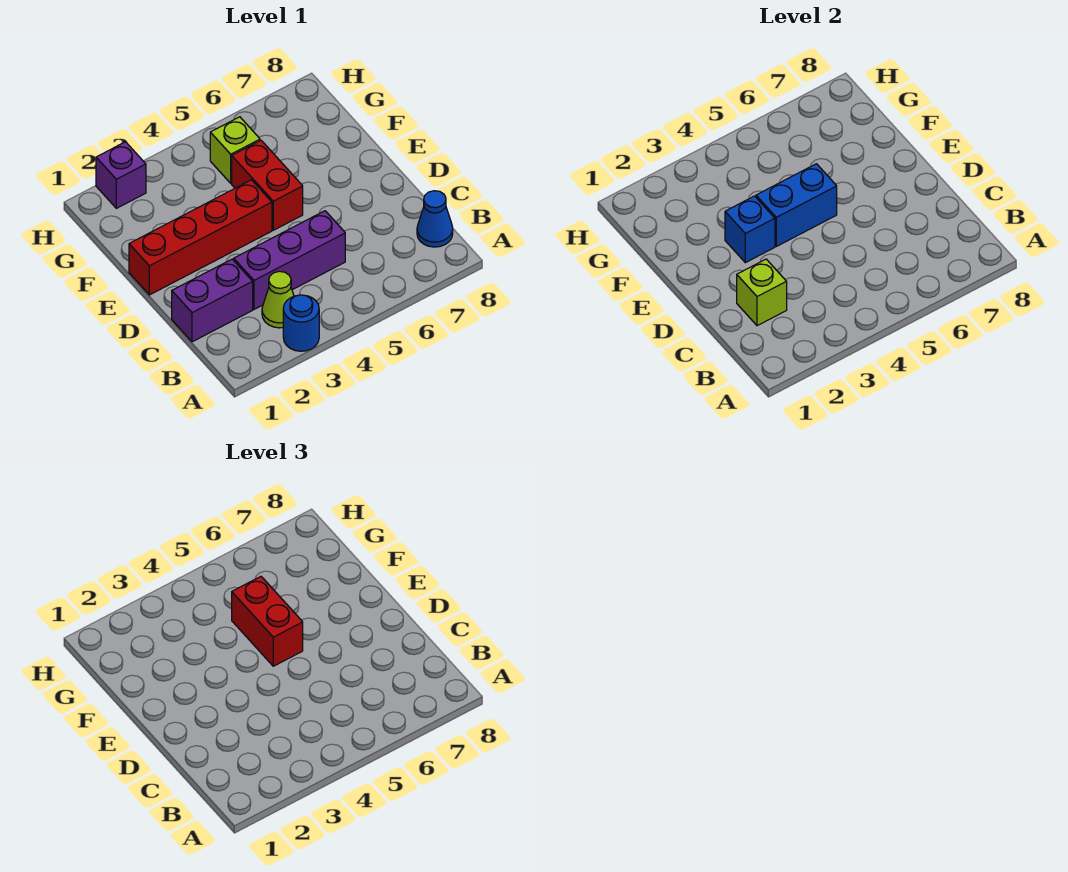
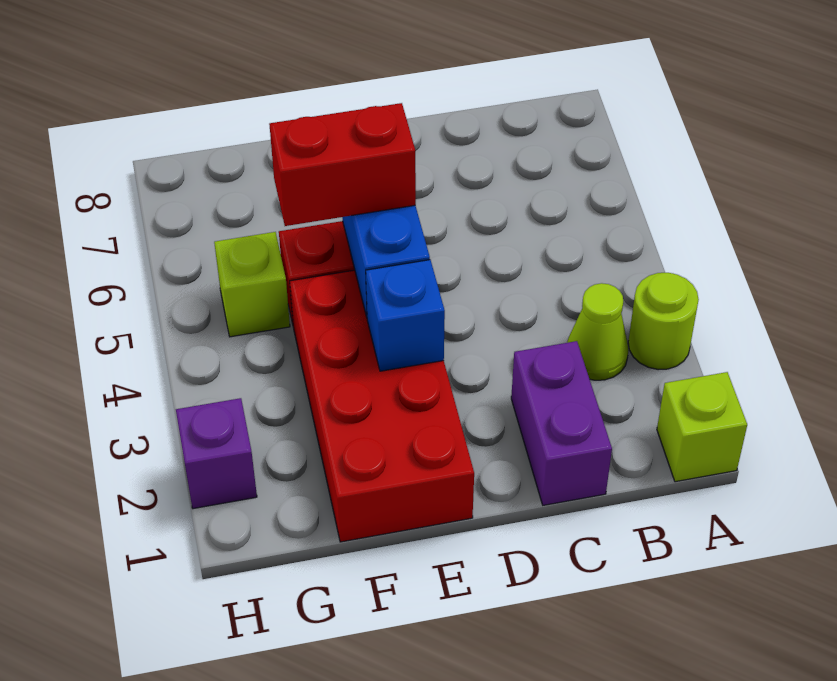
blue round brick A3 level 1 -> lime round brick A3 level 1
blue cone B8 level 1 -> none
lime brick C2 level 2 -> lime brick A1 level 1
purple brick C3:C5 level 1 -> none
red brick E1:E4 level 1 -> red brick E1:F4 level 1

